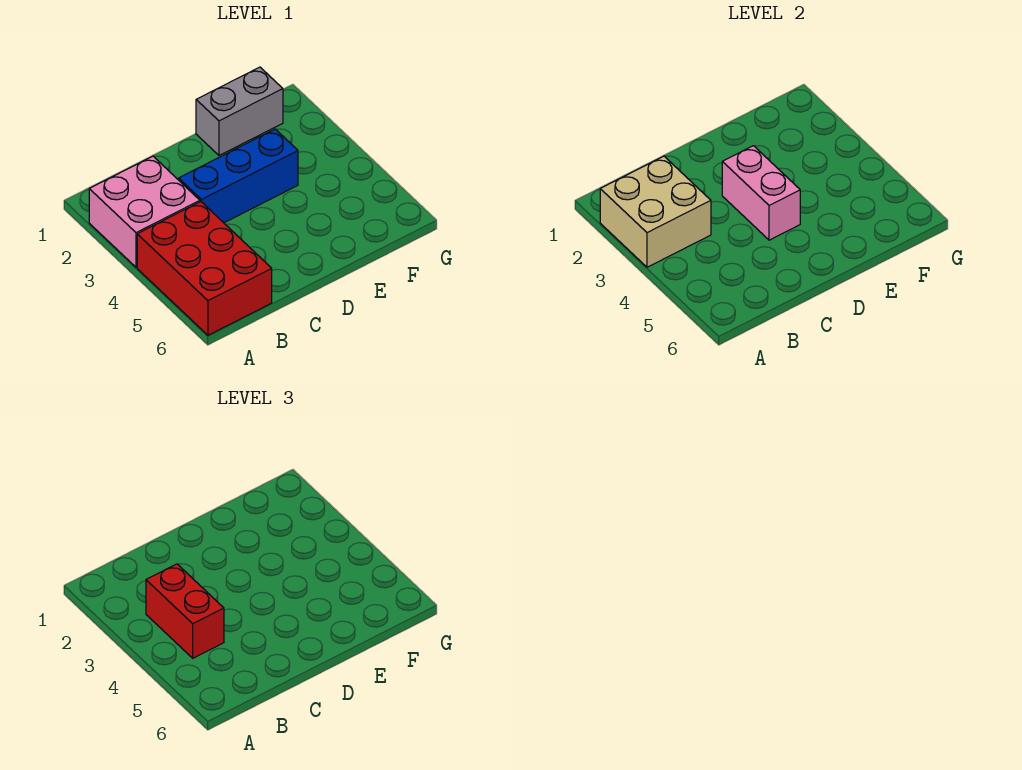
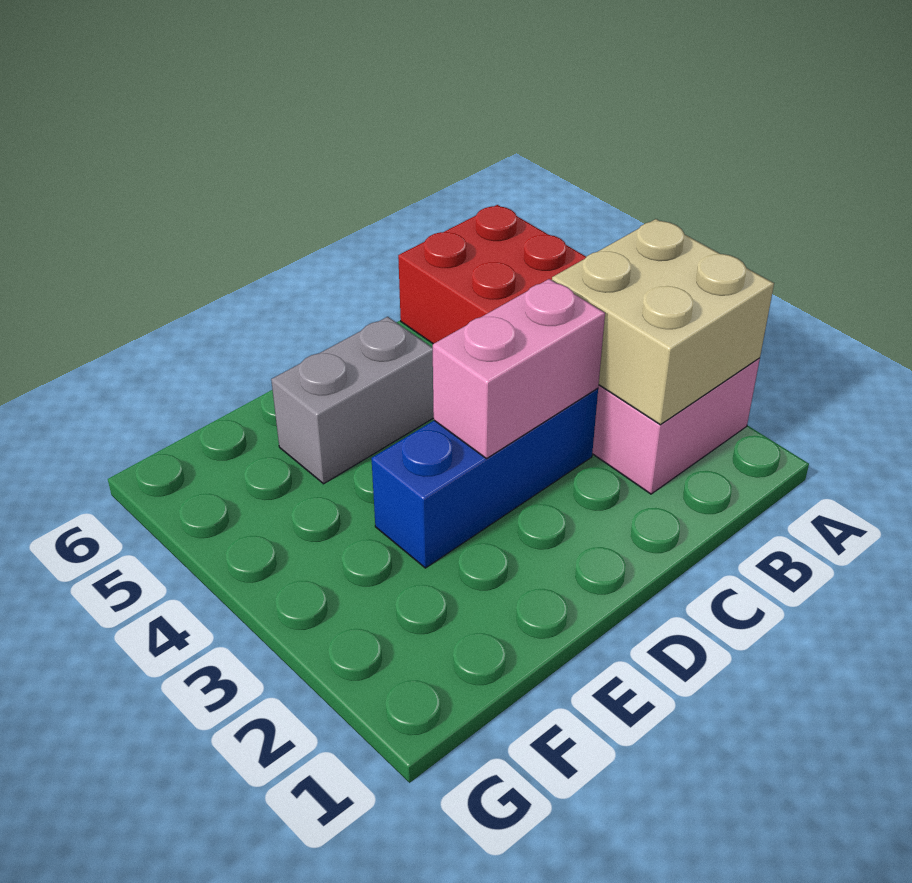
red brick B3:B4 level 3 -> none
pink brick D3:D4 level 2 -> pink brick C3:D3 level 2
grey brick E1:F1 level 1 -> grey brick D5:E5 level 1

